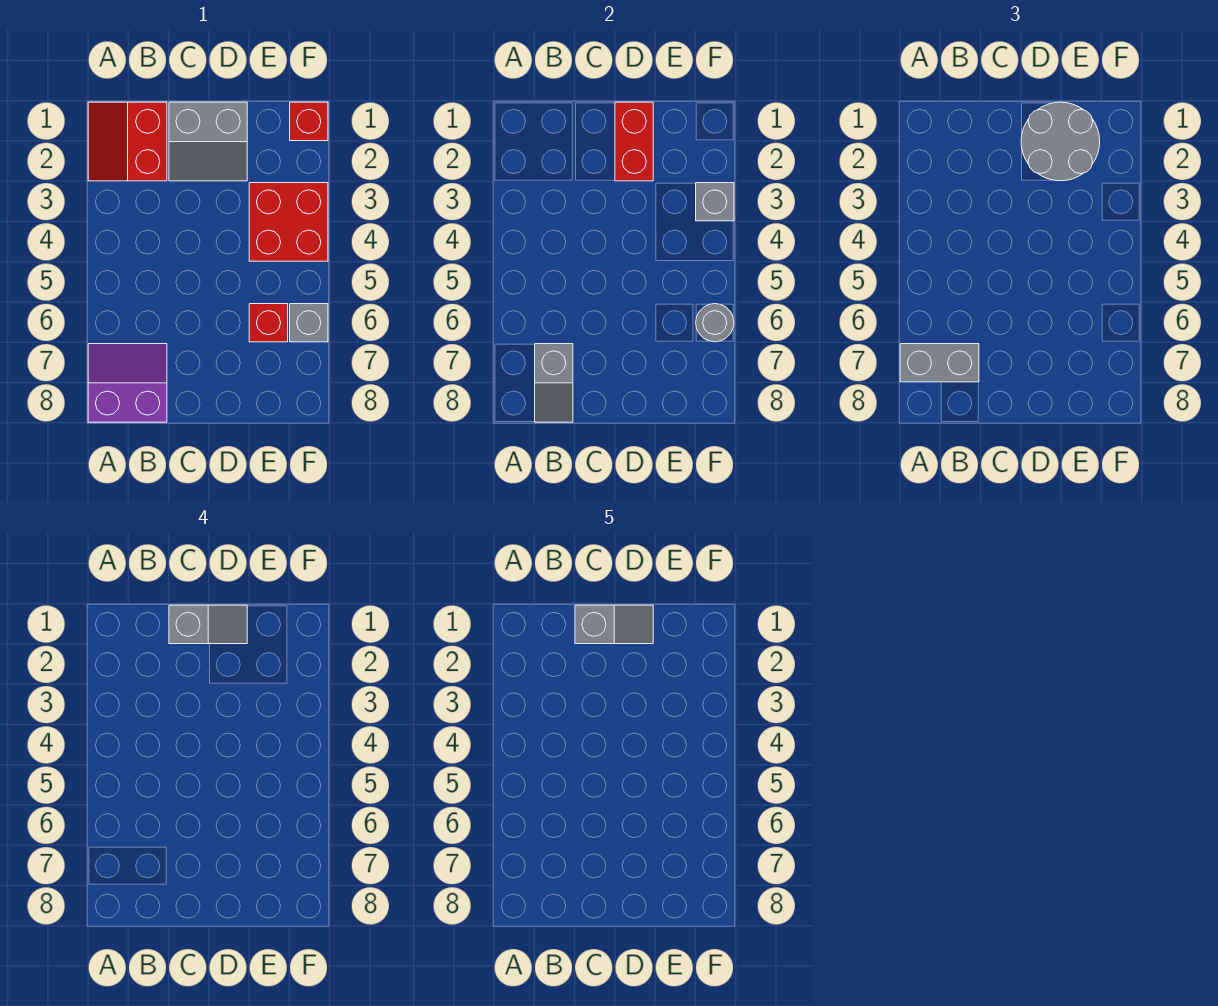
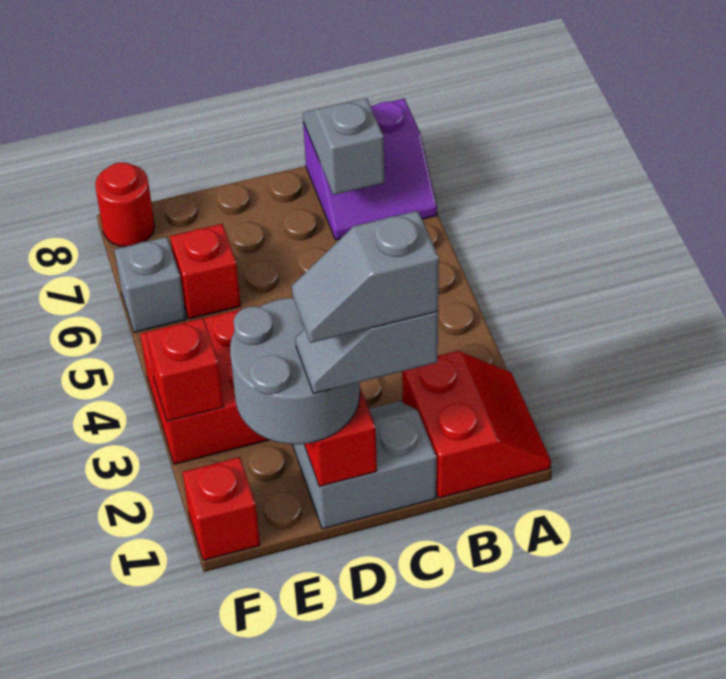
grey brick A7:B7 level 3 -> none
grey brick F3 level 2 -> red brick F3 level 2
grey round brick F6 level 2 -> none
none -> red round brick F8 level 1

